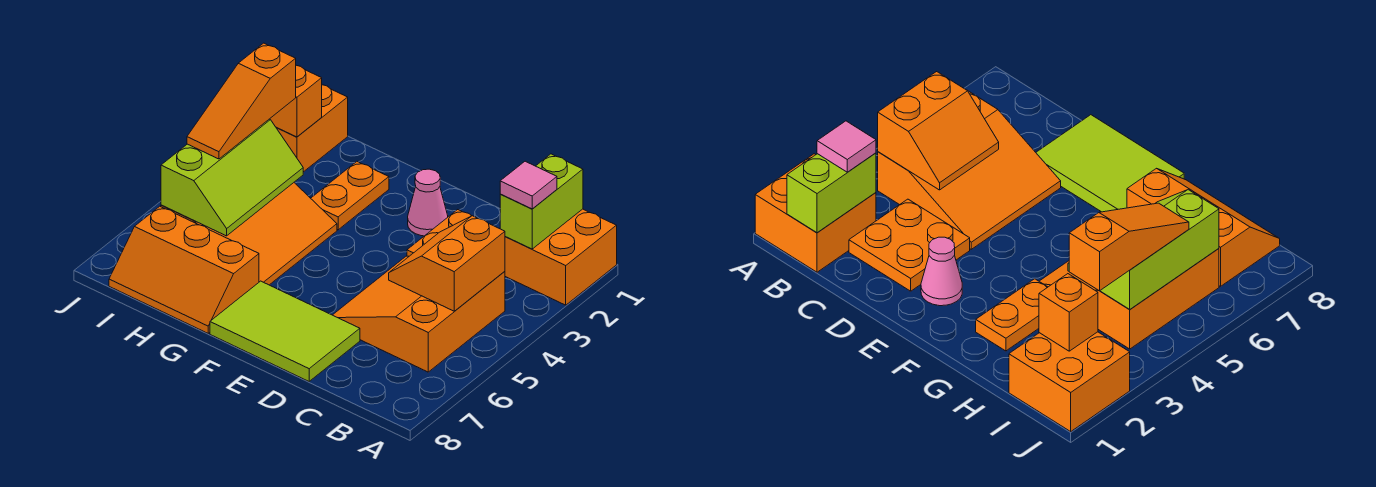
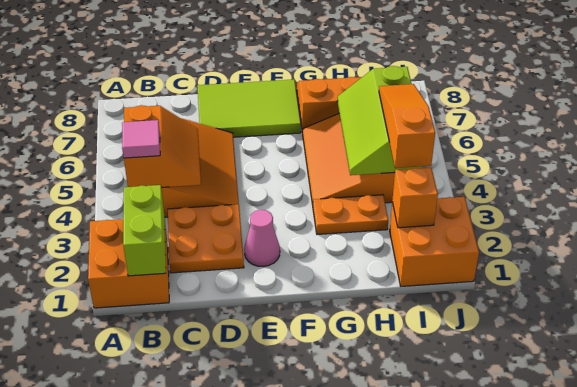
pink tile B2 level 3 -> pink tile B4 level 3
orange plate G2:G3 level 1 -> orange plate G3:H3 level 1

